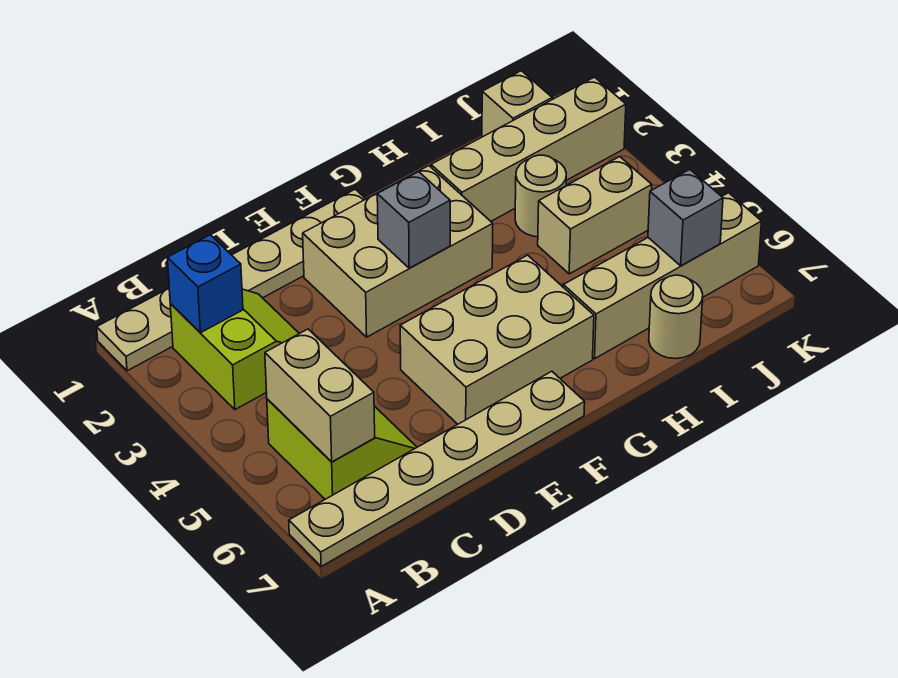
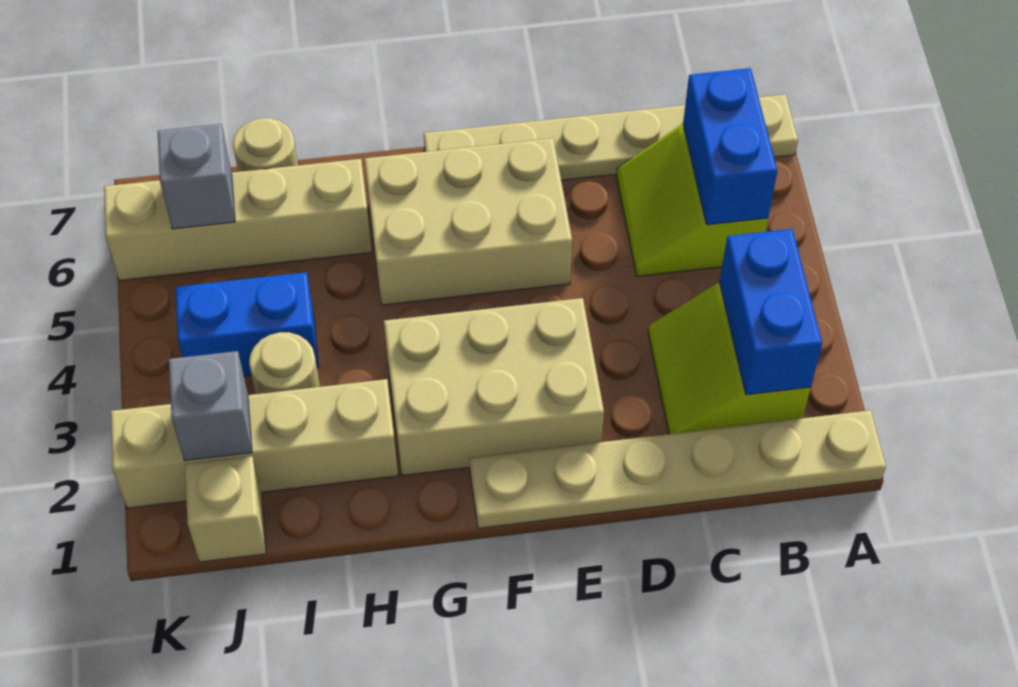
blue brick B2 level 2 -> blue brick B2:B3 level 2
tan brick B5:B6 level 2 -> blue brick B5:B6 level 2
grey brick F3 level 2 -> grey brick J2 level 2
tan brick I4:J4 level 1 -> blue brick I4:J4 level 1

